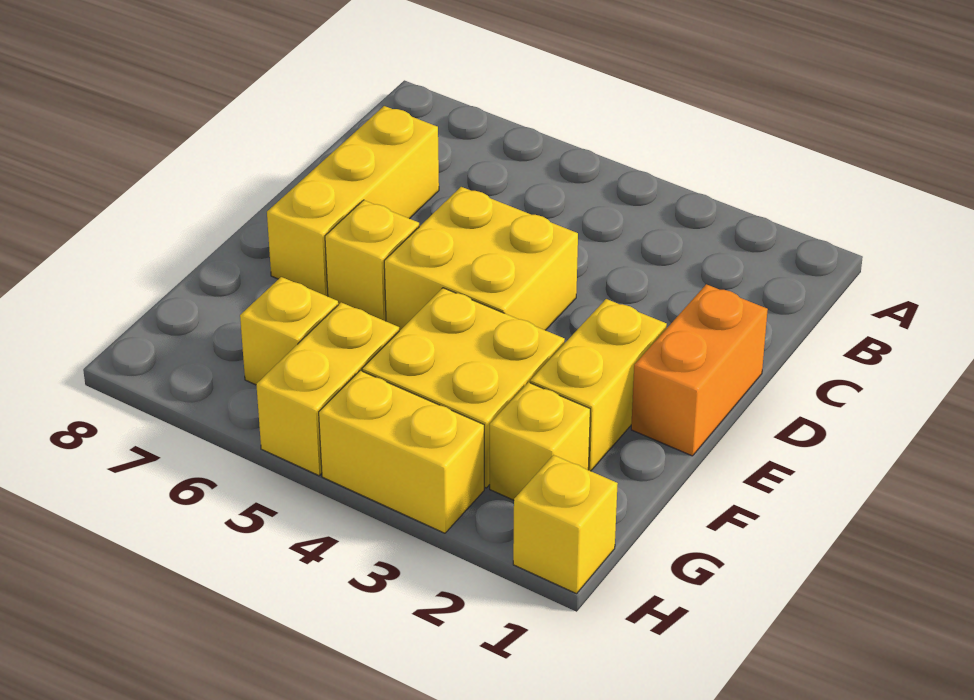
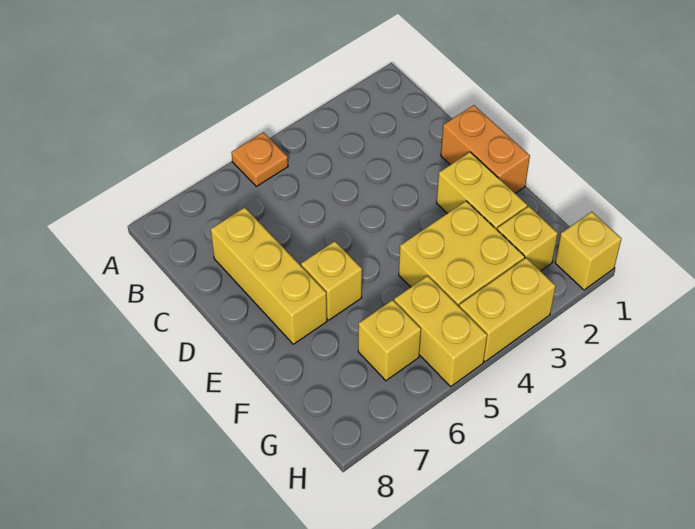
none -> orange plate A5 level 1
yellow brick D4:E5 level 1 -> none

